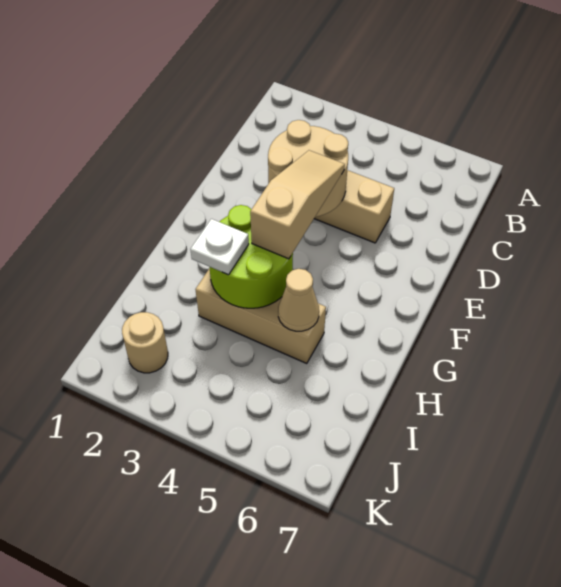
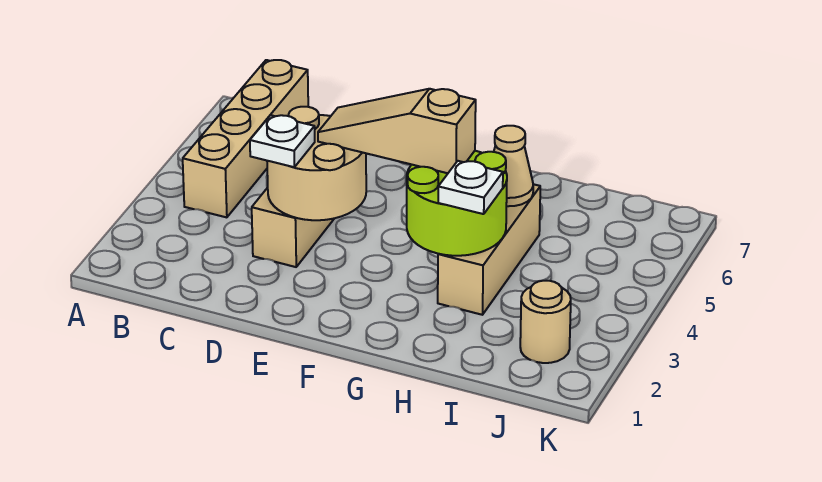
none -> tan brick B4:B7 level 1
none -> white plate D3 level 3

